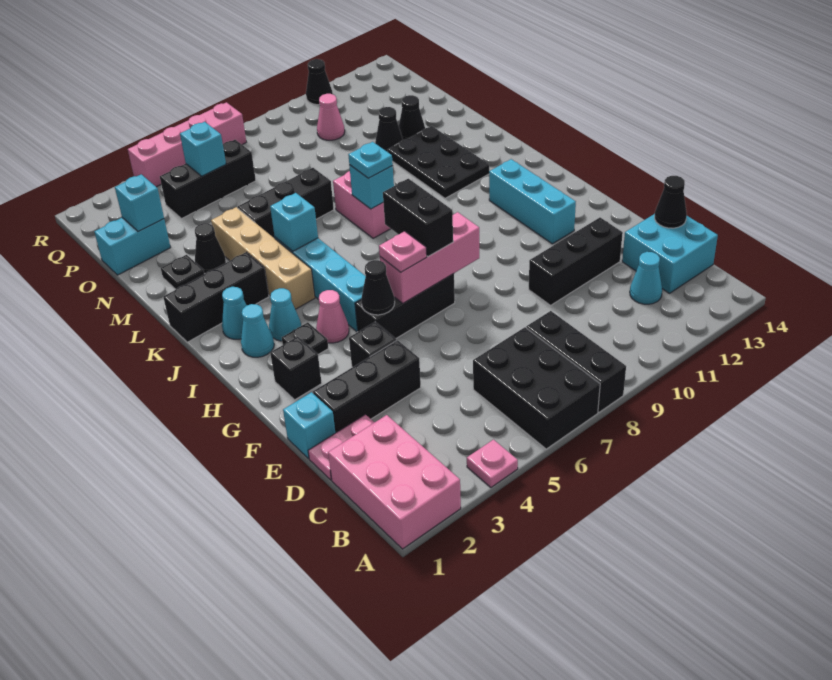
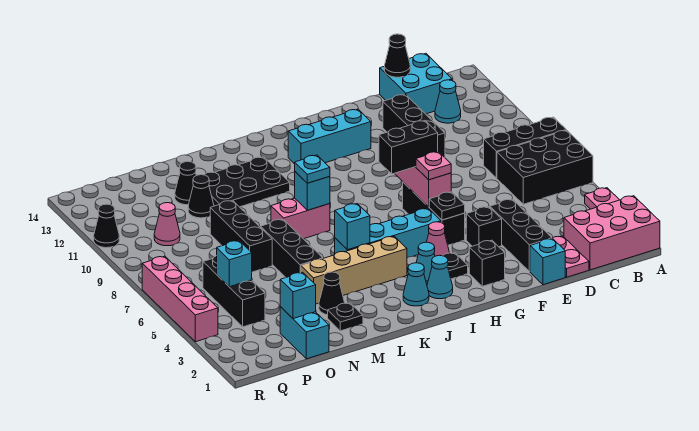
black cone G5 level 2 -> black plate G5 level 2
black brick K1:K3 level 1 -> black brick N7:N9 level 1

